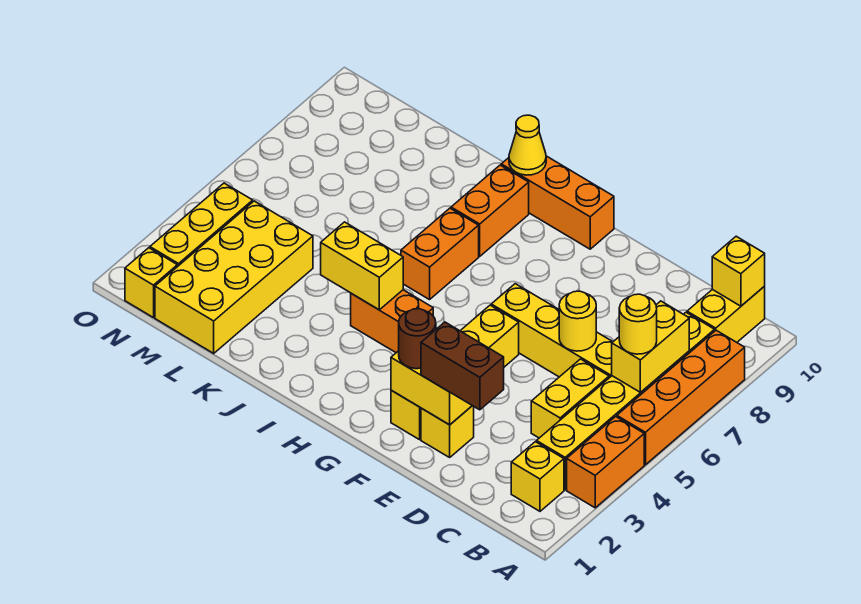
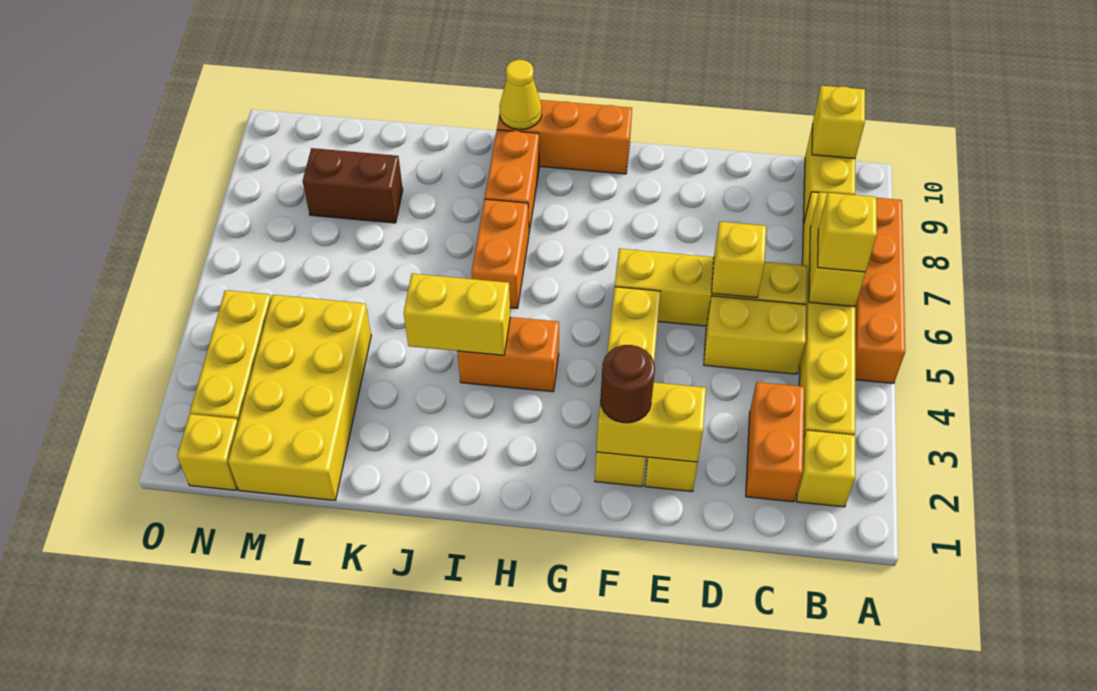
orange brick A3:A4 level 1 -> orange brick C2:C3 level 1
yellow round brick B6 level 3 -> yellow brick B6 level 3
yellow brick C4:C5 level 1 -> yellow brick C5:D5 level 1
brown brick D2:E2 level 3 -> brown brick L8:M8 level 1
yellow round brick D6 level 2 -> yellow brick D6 level 2

